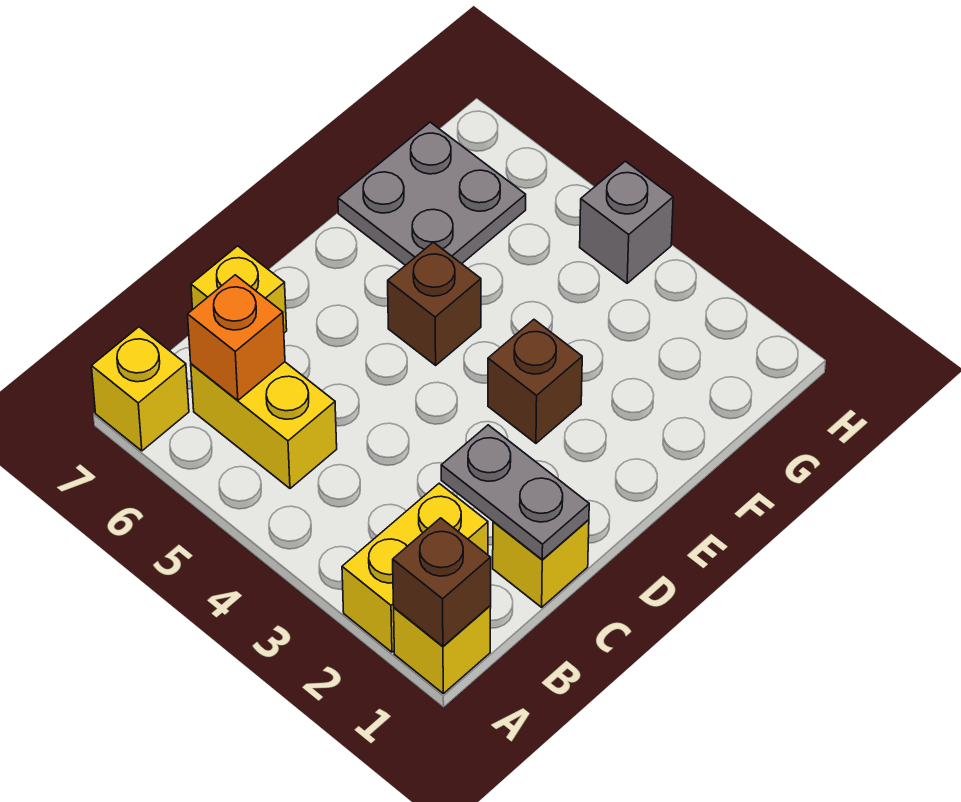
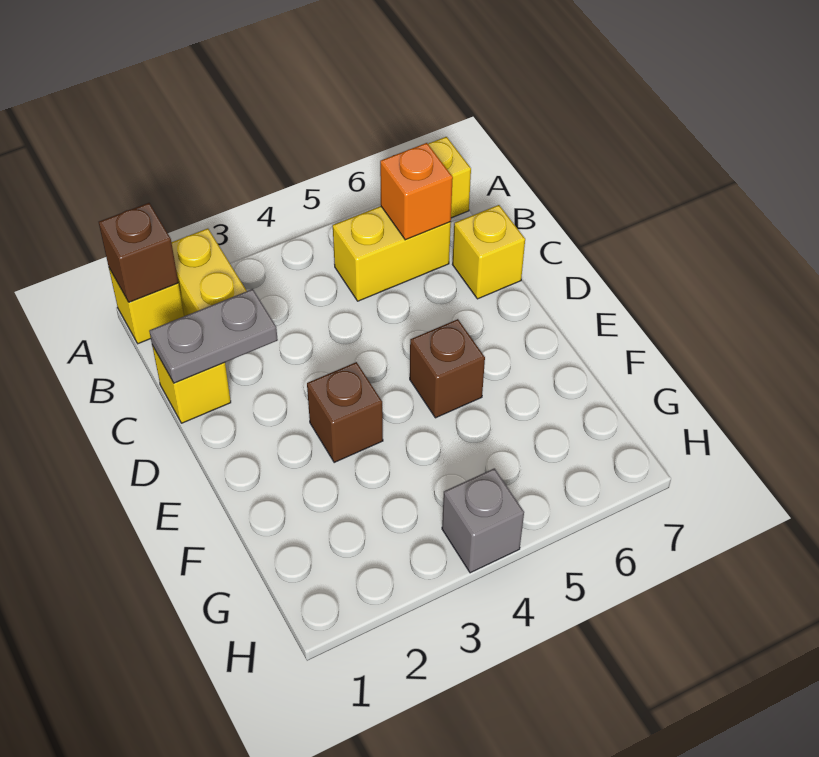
grey plate F6:G7 level 1 -> none

